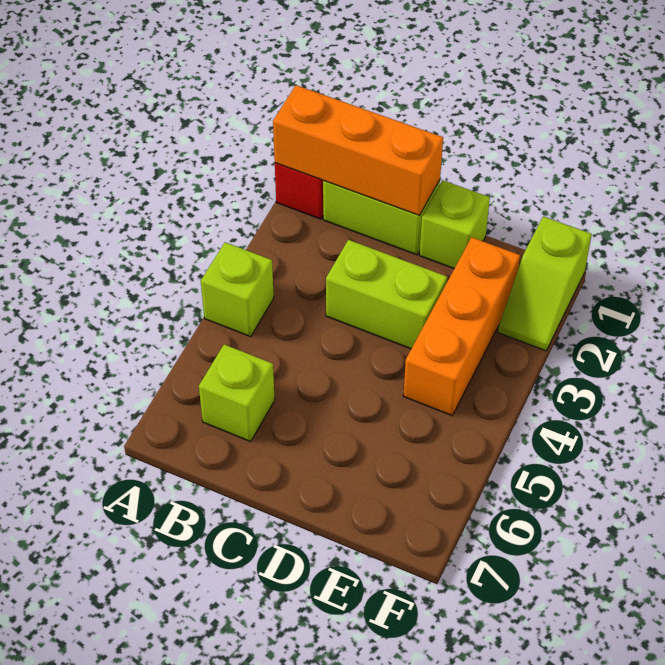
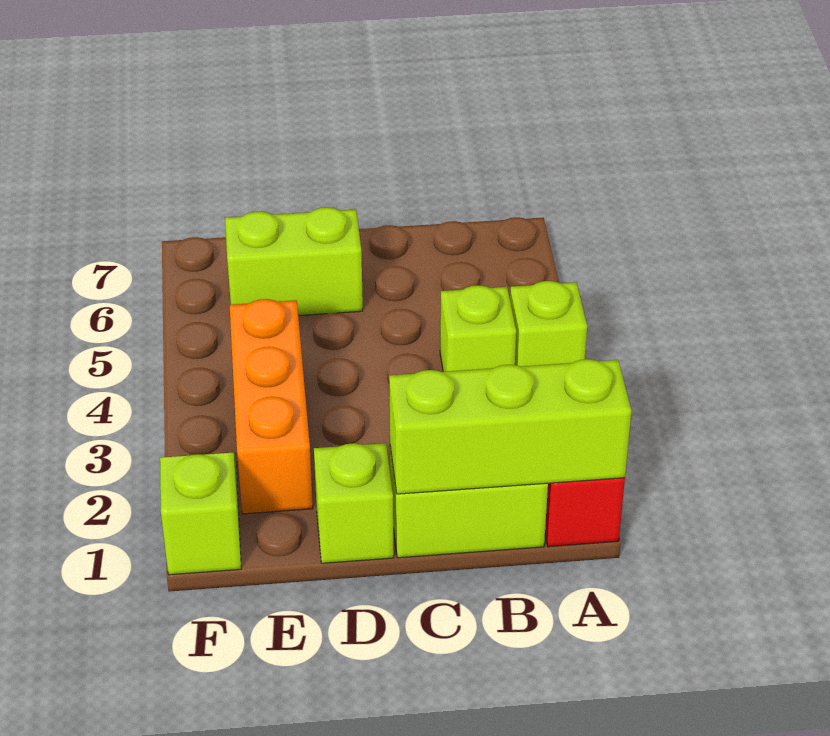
orange brick A1:C1 level 2 -> lime brick A1:C1 level 2
lime brick B6 level 1 -> lime brick B4 level 1
lime brick C3:D3 level 1 -> lime brick D6:E6 level 1

